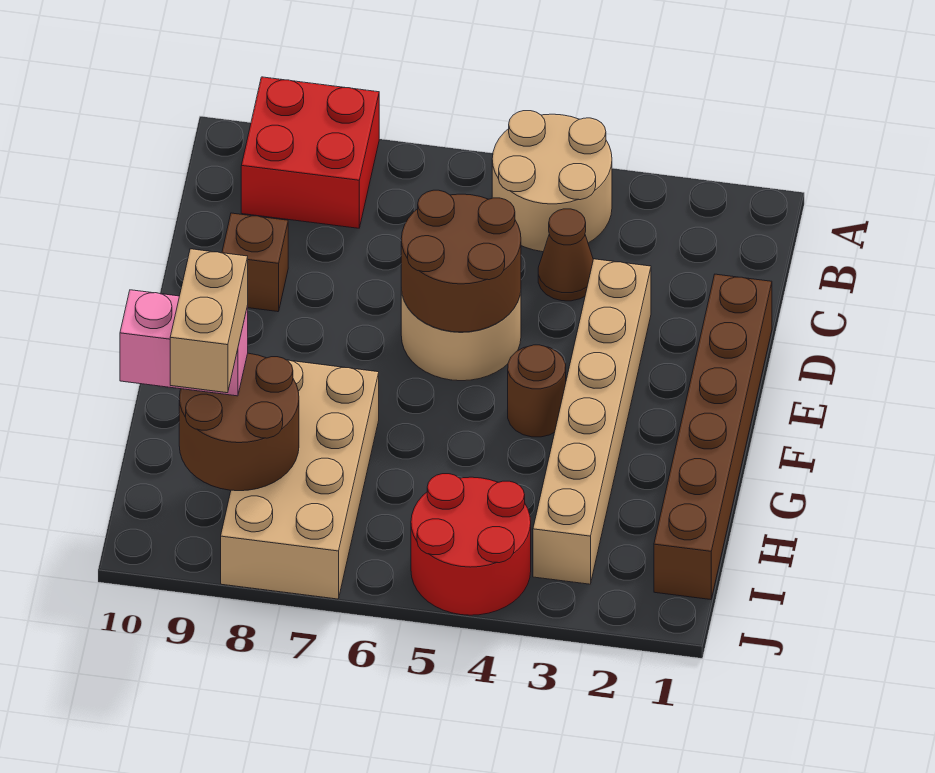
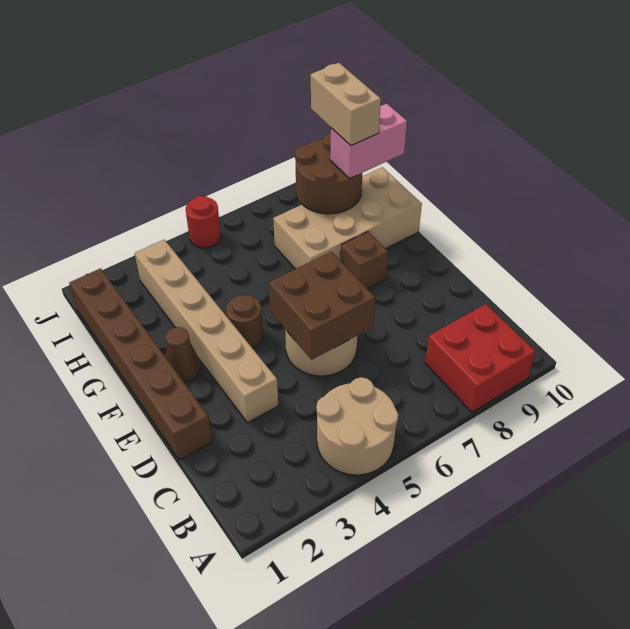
brown cone C4 level 1 -> brown cone F2 level 1
brown round brick D5:E6 level 2 -> brown brick D5:E6 level 2
brown brick D9 level 1 -> brown brick F8 level 1
tan brick G7:J8 level 1 -> tan brick G7:H10 level 1
red round brick I4:J5 level 1 -> red round brick J5 level 1

